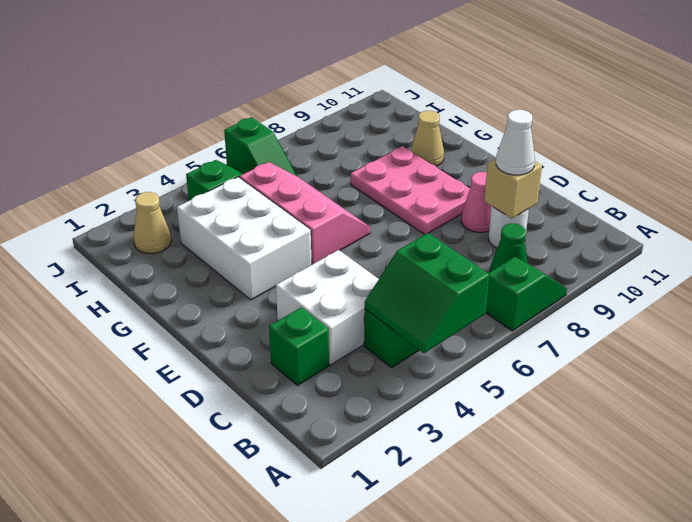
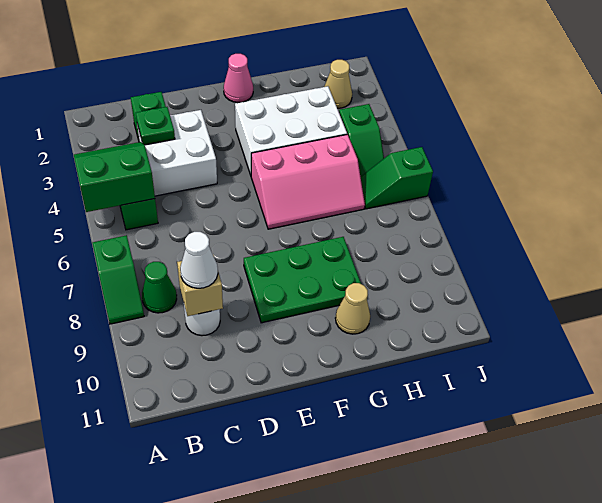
none -> green plate C3 level 2
pink cone D9 level 1 -> pink cone F1 level 1
pink plate E8:G9 level 1 -> green plate E8:G9 level 1

